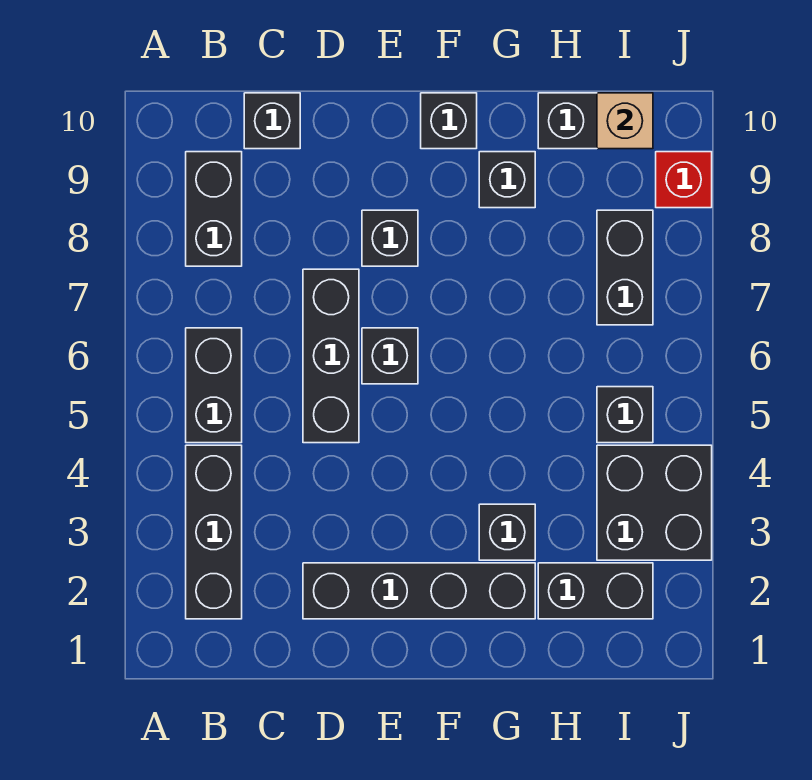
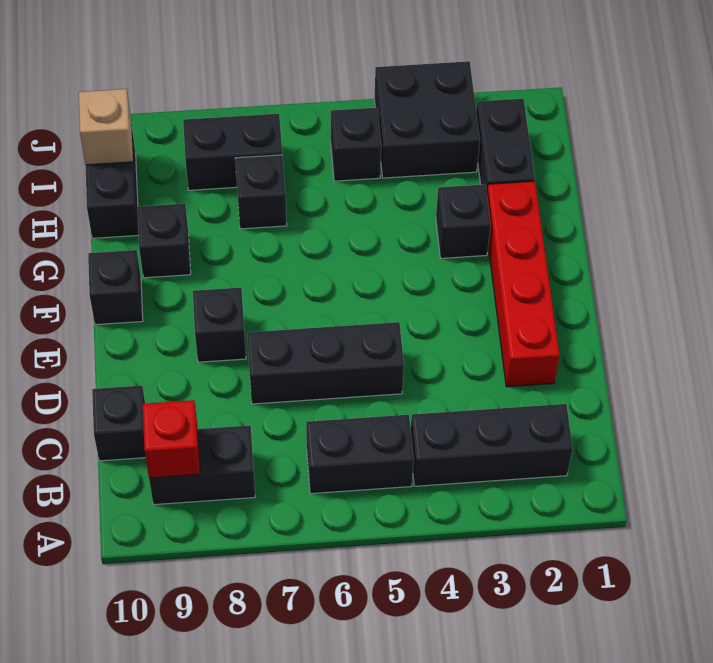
black brick D2:G2 level 1 -> red brick D2:G2 level 1
black brick E6 level 1 -> black brick H7 level 1
red brick J9 level 1 -> red brick B9 level 2

